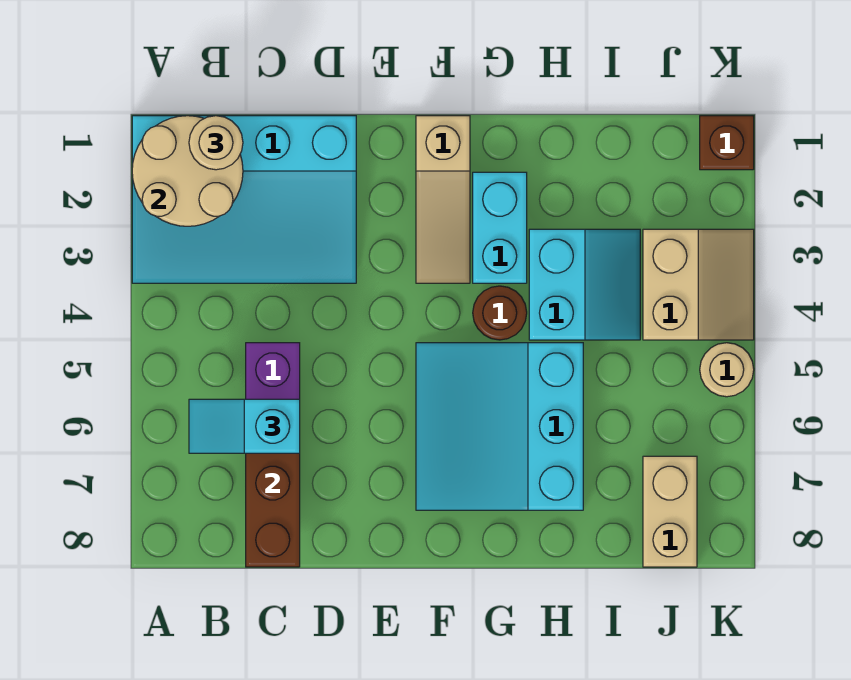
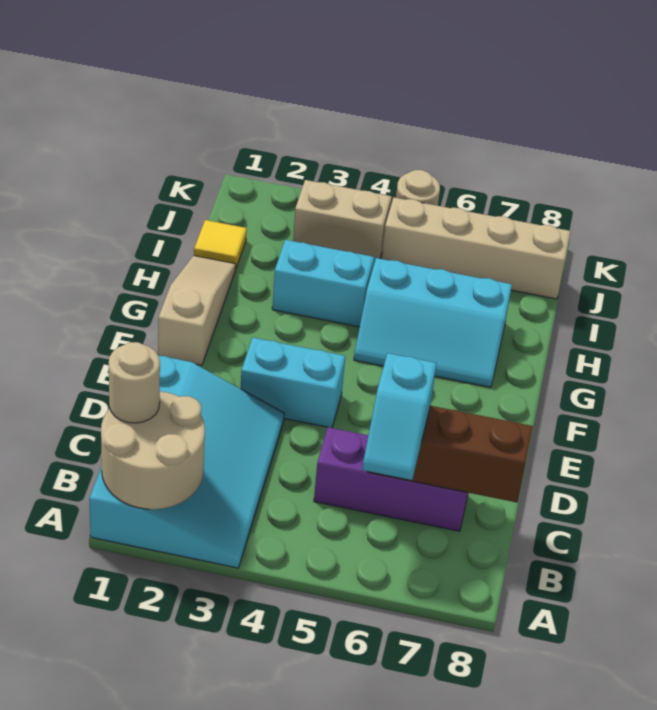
tan slope F1:F3 level 1 top 1 -> tan slope F1:H1 level 1 top F
cyan slope F5:H7 level 1 top H -> cyan slope G5:H7 level 1 top H
cyan brick G2:G3 level 1 -> cyan brick E3:E4 level 1
brown round brick G4 level 1 -> none
none -> yellow tile I1 level 1
tan brick J7:J8 level 1 -> tan brick J5:J8 level 1
brown brick K1 level 1 -> none

